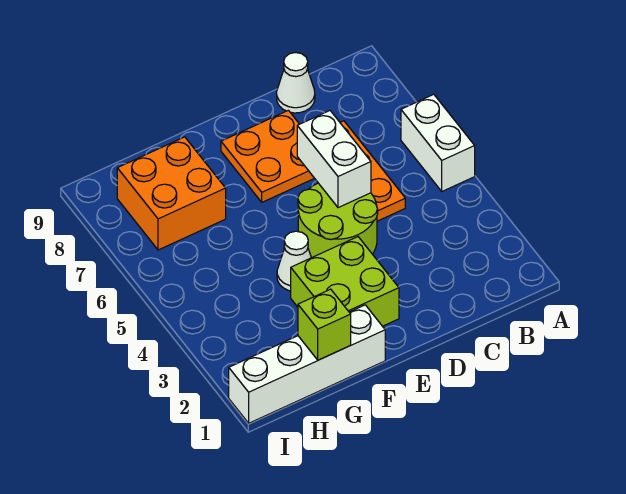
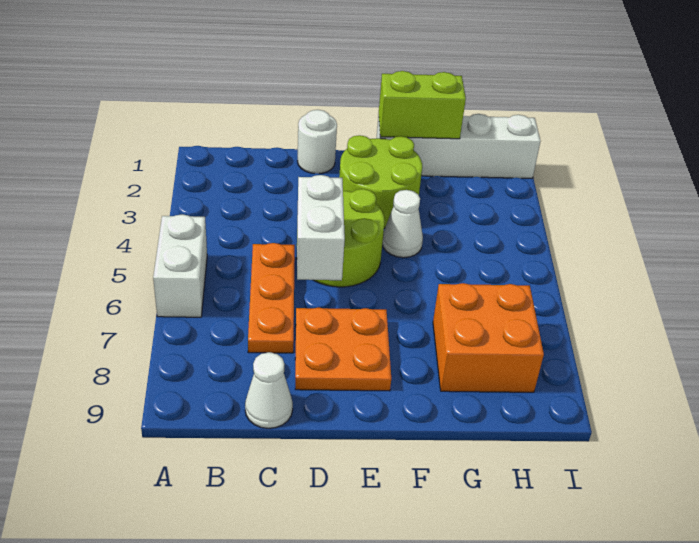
none -> white round brick D1 level 1
lime brick E2:F3 level 1 -> lime round brick E2:F3 level 1
lime brick G1 level 2 -> lime brick F1:G1 level 2

